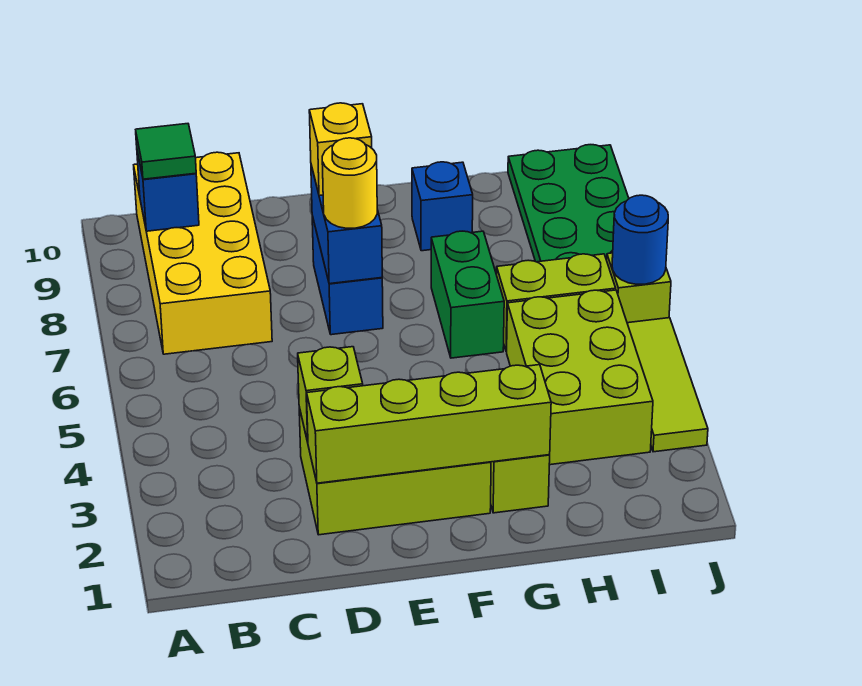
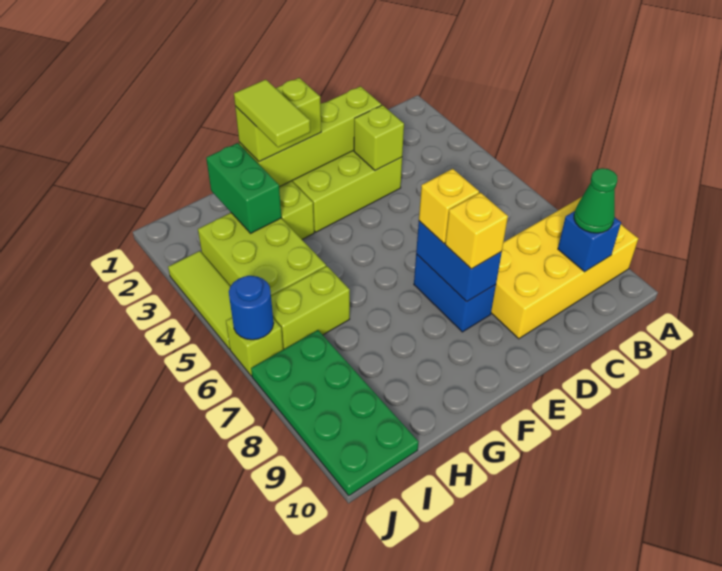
yellow brick B7:C10 level 1 -> yellow brick A8:D9 level 1
green tile B9 level 3 -> green cone B9 level 3
yellow round brick E7 level 3 -> yellow brick E7 level 3
none -> lime brick F2:G2 level 3
none -> lime tile G2:G3 level 4
green brick G6:G7 level 1 -> green brick H2:H3 level 2
blue brick G9 level 1 -> none

